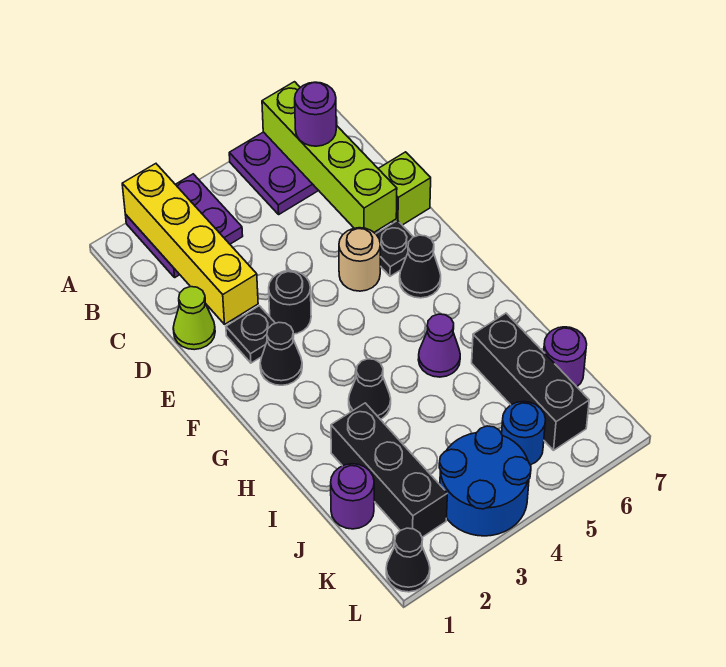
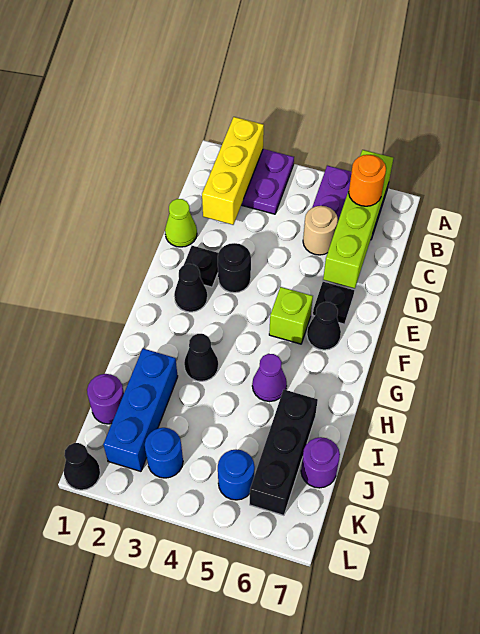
yellow brick A2:D2 level 2 -> yellow brick A2:C2 level 2
purple round brick B6 level 3 -> orange round brick B6 level 3
lime brick D7 level 1 -> lime brick F5 level 1
tan round brick E5 level 1 -> tan round brick C5 level 1
black brick I2:K2 level 1 -> blue brick I2:K2 level 1
blue round brick K3:L4 level 1 -> blue round brick K3 level 1

